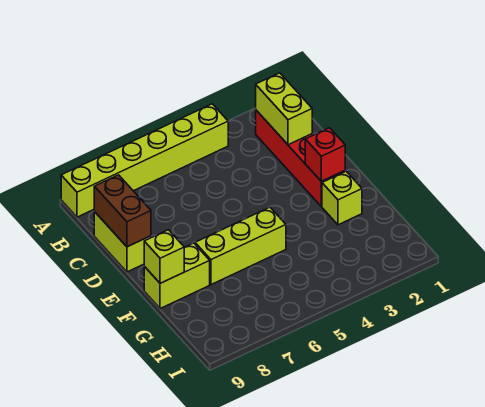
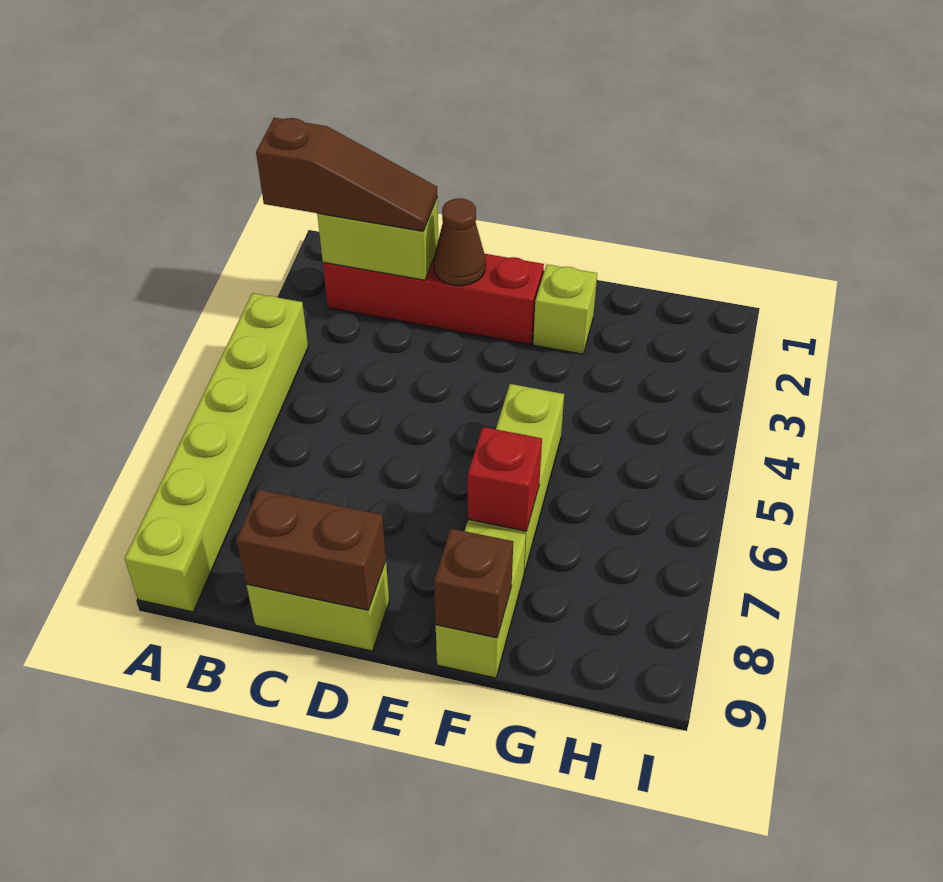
none -> brown slope A2:C2 level 3 top A
none -> brown cone D2 level 2
red brick E2 level 2 -> red brick F7 level 2
lime brick F9 level 2 -> brown brick F9 level 2

